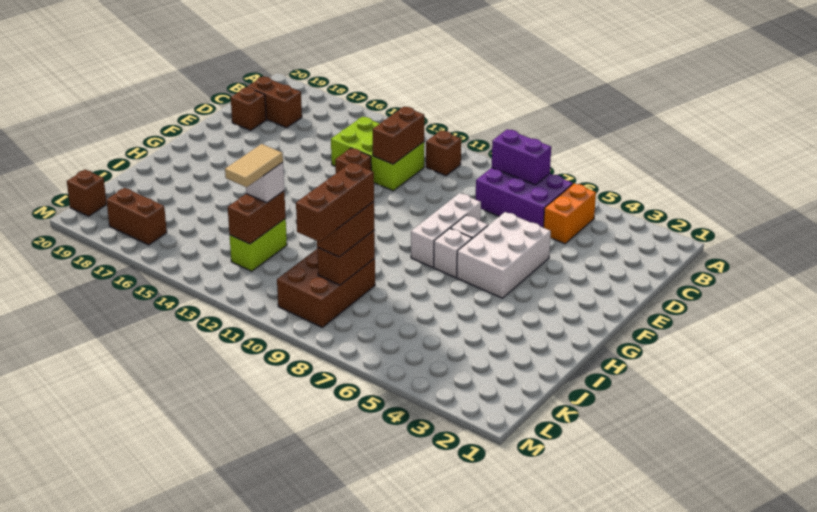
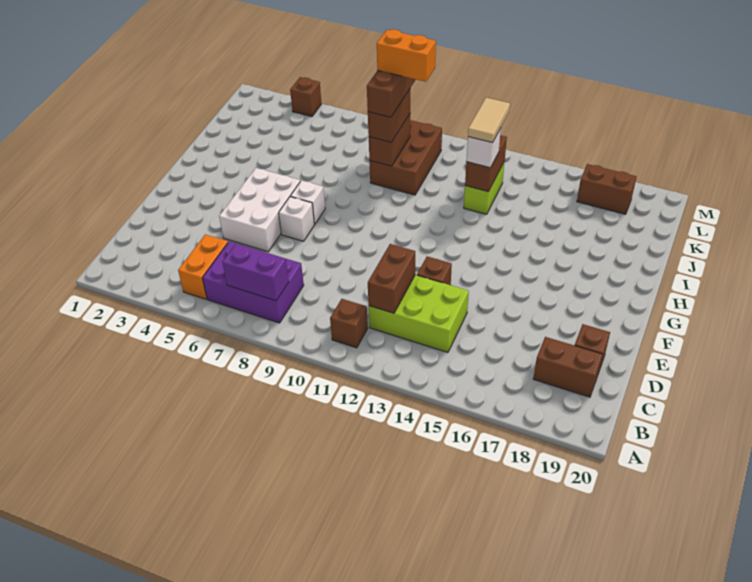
white brick E8:G8 level 1 -> none
none -> orange brick K9:K10 level 5
brown brick L20 level 1 -> brown brick M4 level 1

